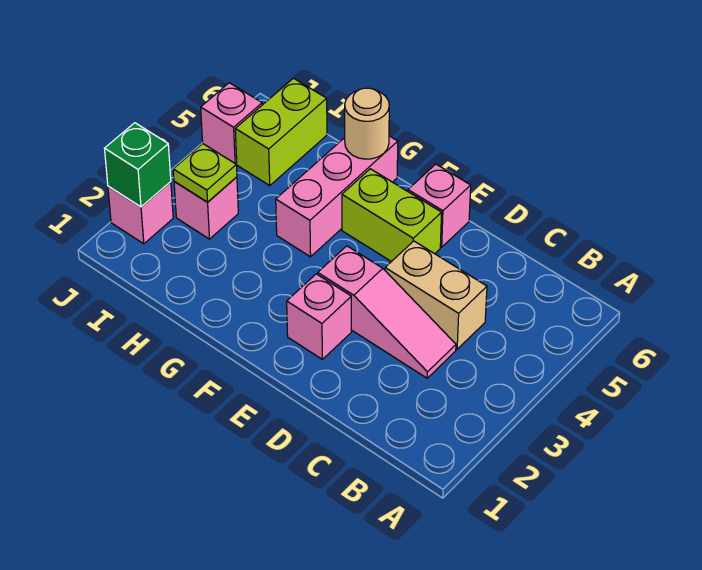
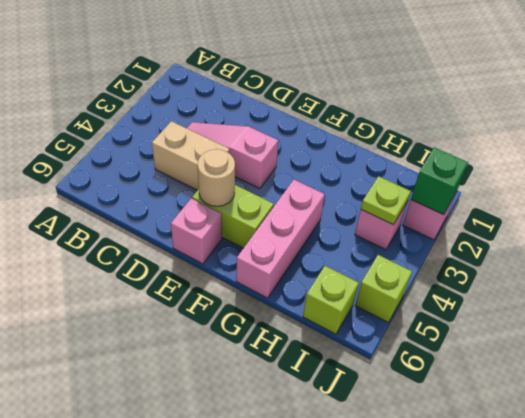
pink brick E2 level 1 -> none
tan round brick G6 level 2 -> tan round brick E5 level 2
lime brick I5:I6 level 1 -> lime brick I6 level 1
pink brick J5 level 1 -> lime brick J5 level 1

